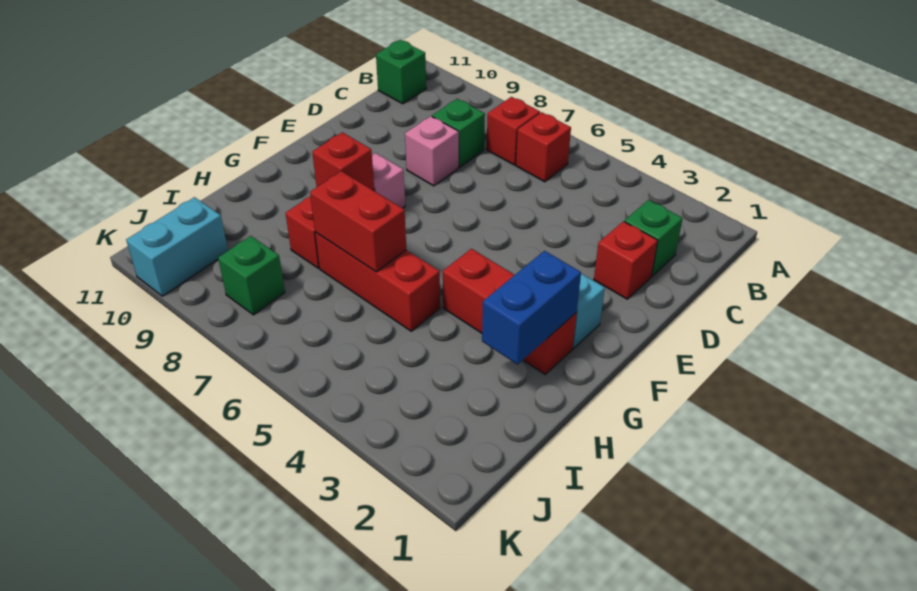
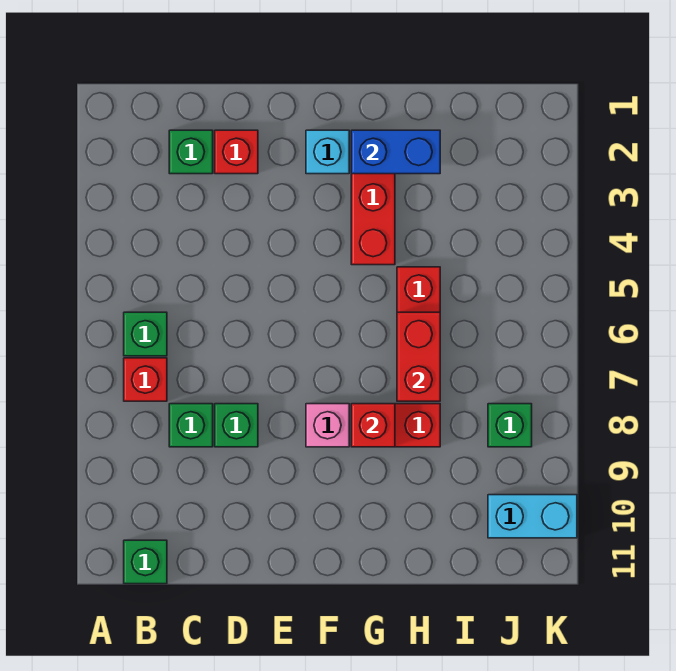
red brick B6 level 1 -> green brick B6 level 1
pink brick D8 level 1 -> green brick D8 level 1

